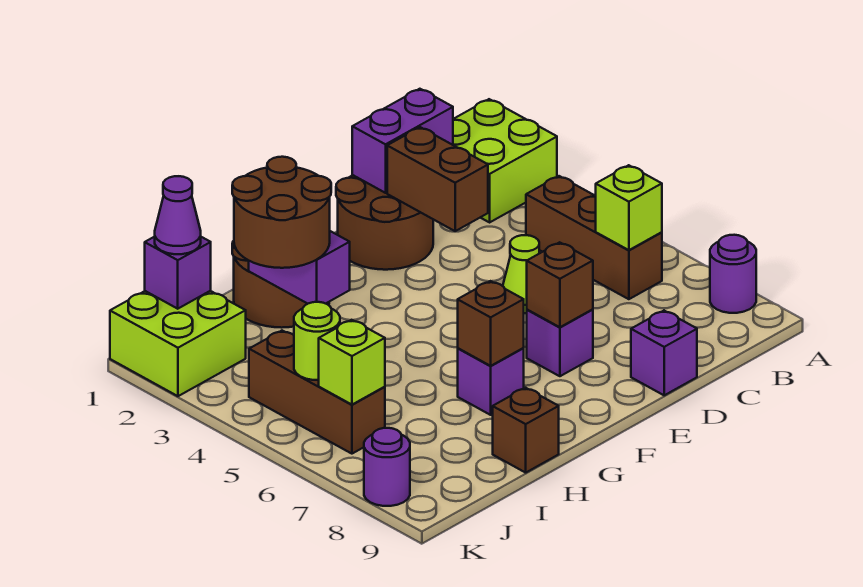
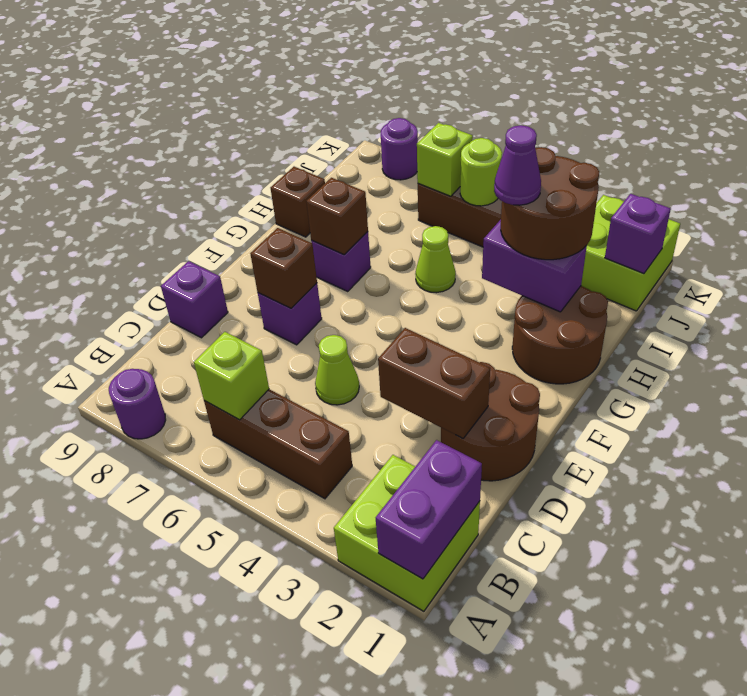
purple brick C1:D1 level 2 -> purple brick A1:B1 level 2
none -> lime cone H5 level 1
purple cone J1 level 3 -> purple cone H3 level 4

